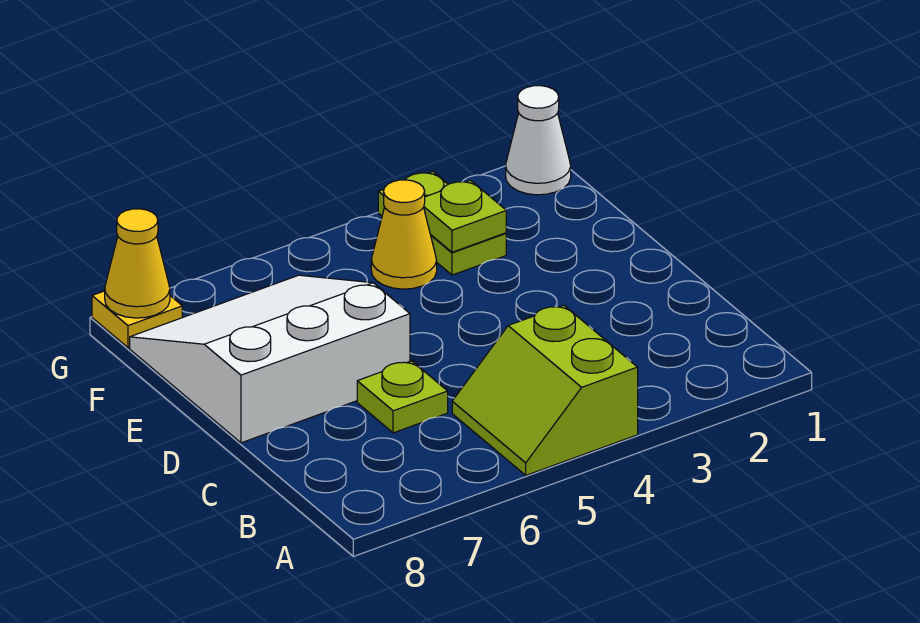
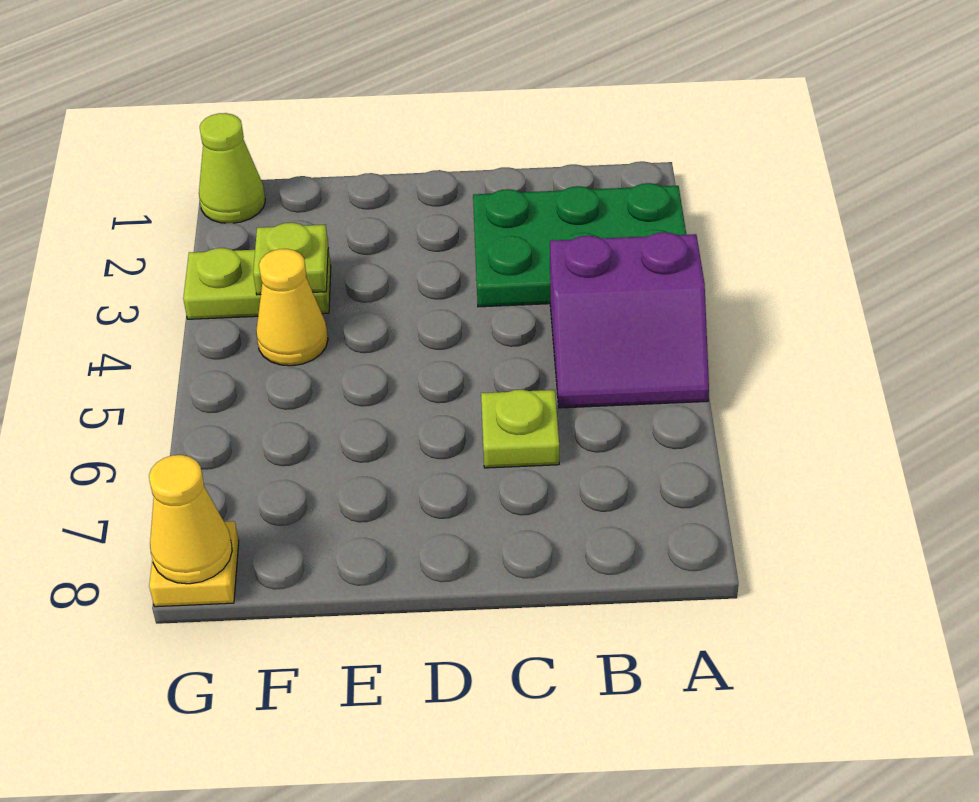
none -> green plate A2:C3 level 1
lime slope A4:B5 level 1 top 4 -> purple slope A4:B5 level 1 top 4
white slope D6:F8 level 1 top D -> none
white cone G1 level 1 -> lime cone G1 level 1

